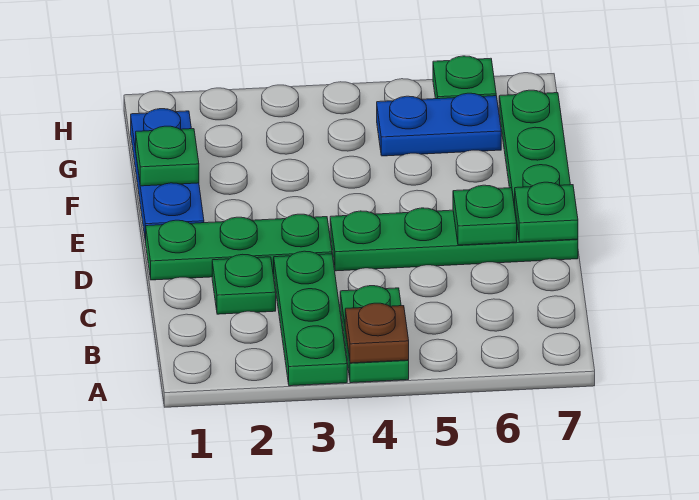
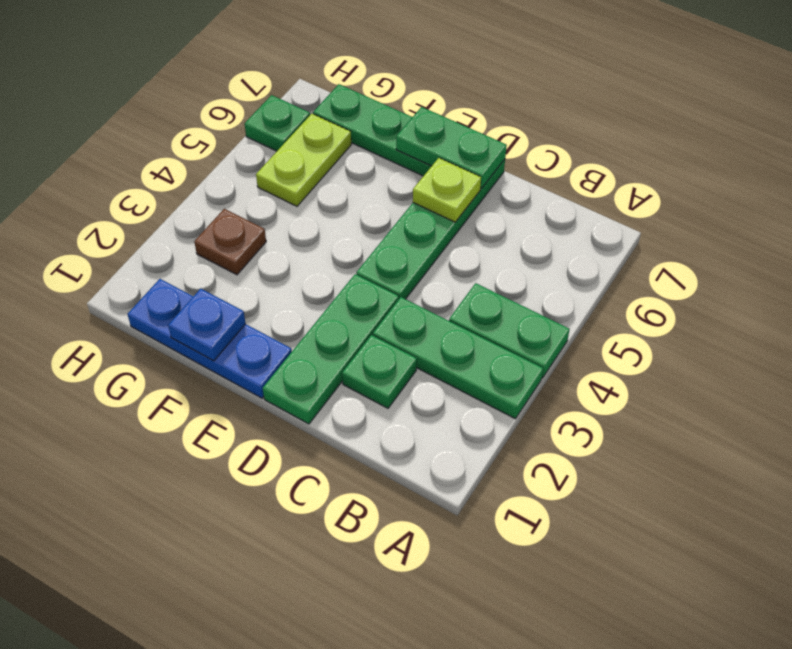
brown plate A4 level 2 -> brown plate G3 level 1
green plate D6 level 2 -> lime plate D6 level 2
green plate D7 level 2 -> green plate D7:E7 level 2
green plate F1 level 2 -> blue plate F1 level 2
blue plate G5:G6 level 1 -> lime plate G5:G6 level 1

